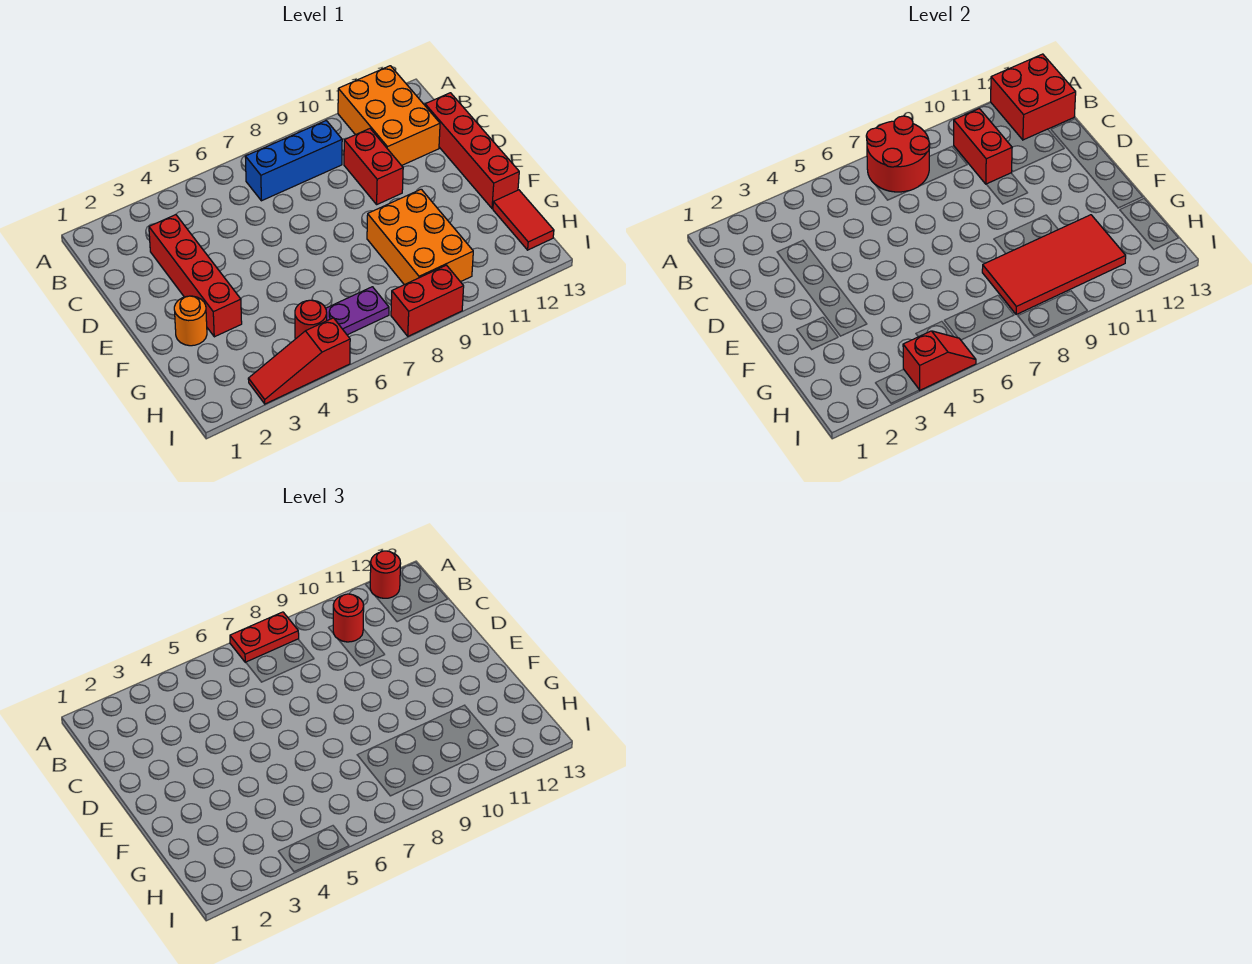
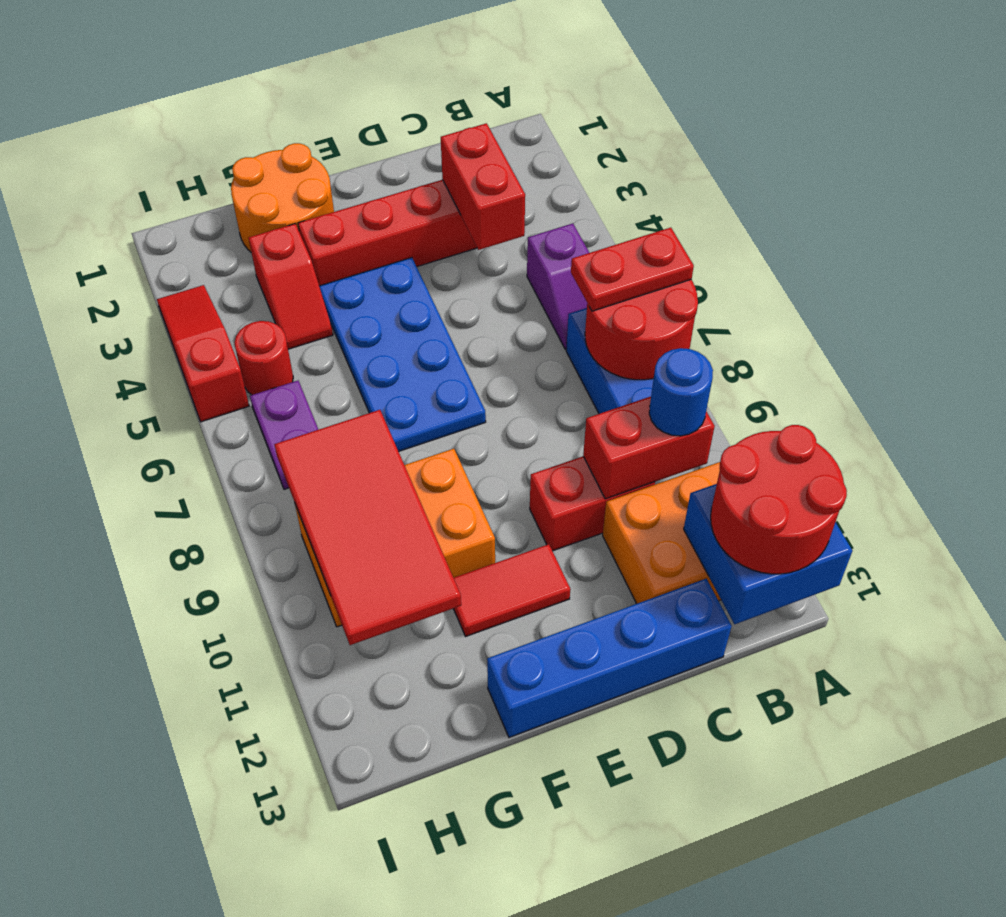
red plate A7:A8 level 3 -> red plate A7:B7 level 3
red brick A12:B13 level 2 -> blue brick A12:B13 level 2
red round brick A12 level 3 -> red round brick A12:B13 level 3
none -> purple slope B5:B6 level 1 top 5
red round brick B10 level 3 -> blue round brick B10 level 3
red brick C13:F13 level 1 -> blue brick C13:F13 level 1
none -> blue plate E4:F7 level 1
orange round brick F2 level 1 -> orange round brick F1:G2 level 1
red tile G13:H13 level 1 -> red tile E11:F11 level 1
red slope I4:I5 level 2 top 4 -> red slope G3:G4 level 1 top 3
red brick I8:I9 level 1 -> red brick C3:C4 level 2

